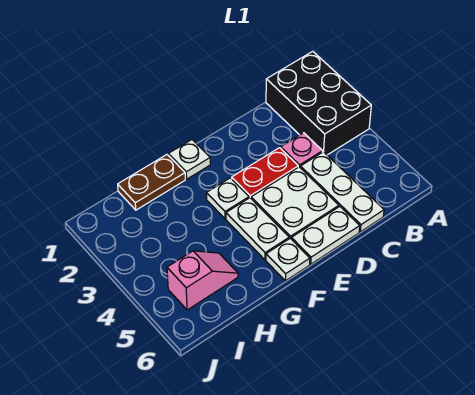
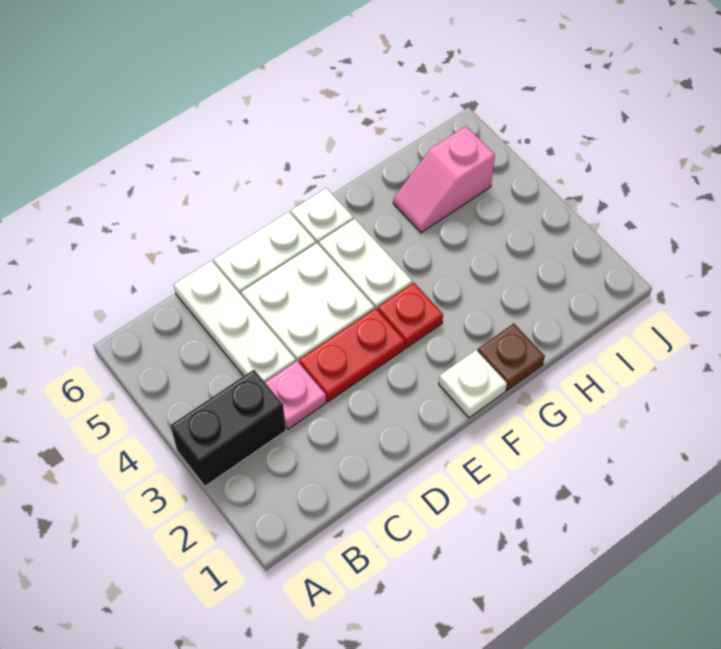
black brick A1:B3 level 1 -> black brick A3:B3 level 1
white plate F3 level 1 -> red plate F3 level 1
brown plate G1:H1 level 1 -> brown plate G1 level 1

